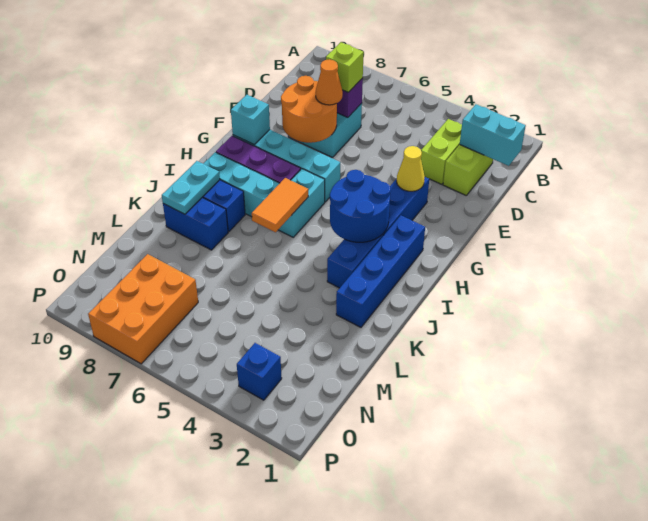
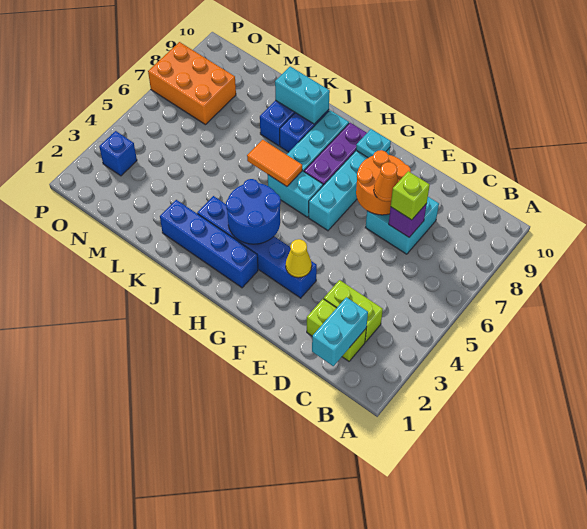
cyan brick G9 level 2 -> cyan plate G9 level 2
cyan plate J9:K9 level 2 -> cyan brick J9:K9 level 2

